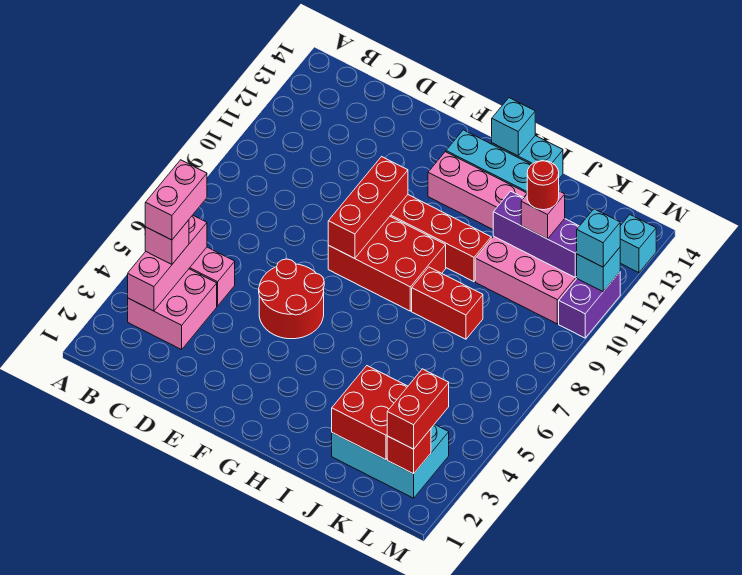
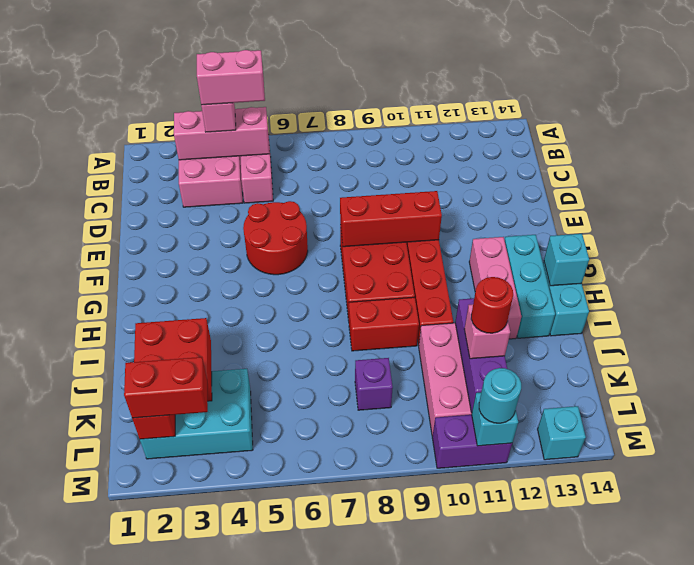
red brick I8:J8 level 1 -> red brick I8:I9 level 1
cyan brick J2:L3 level 1 -> cyan brick K2:L4 level 1
none -> purple brick K8 level 1
cyan brick M11 level 3 -> cyan round brick M11 level 3

